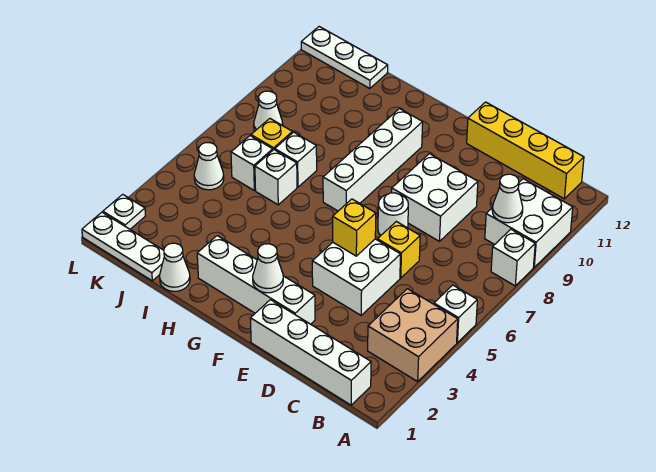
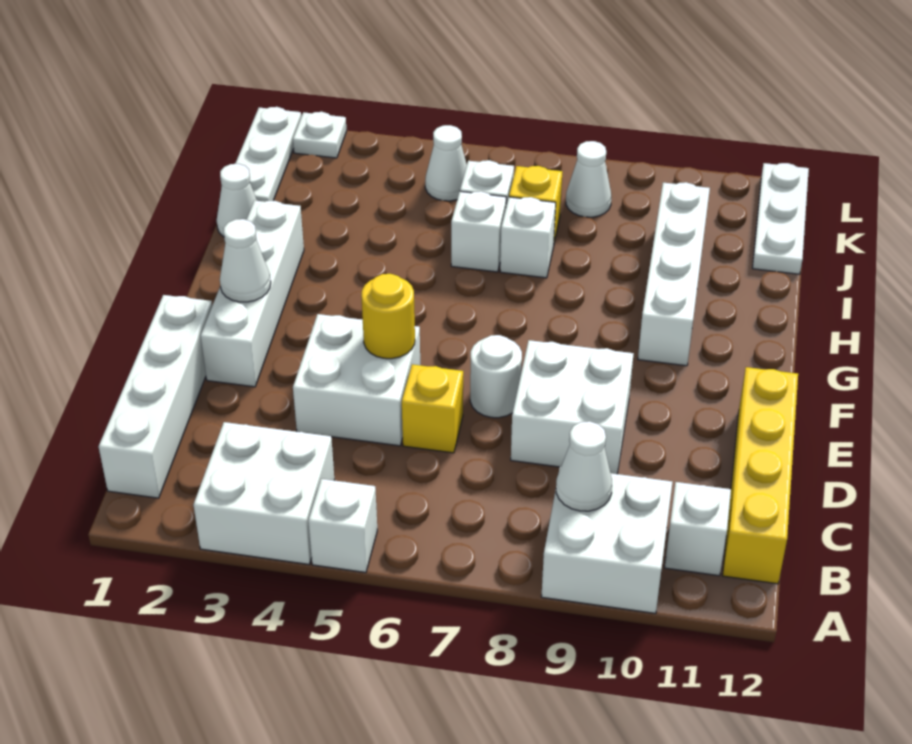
tan brick A3:B4 level 1 -> white brick A3:B4 level 1
white brick A8 level 1 -> white brick B11 level 1
yellow brick E5 level 2 -> yellow round brick E5 level 2
white brick G7:G10 level 1 -> white brick G10:J10 level 1

